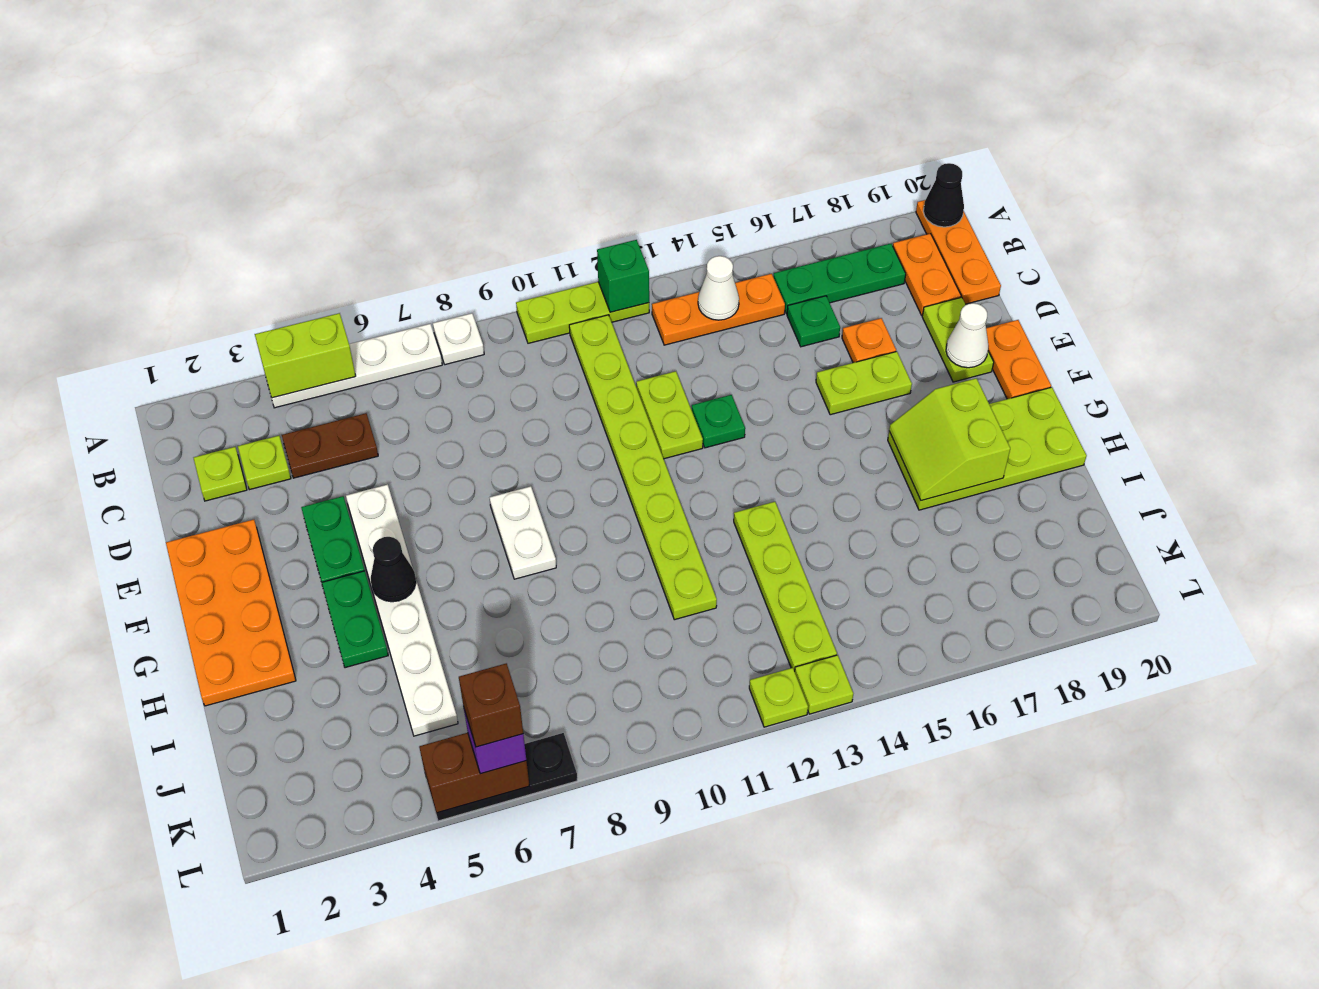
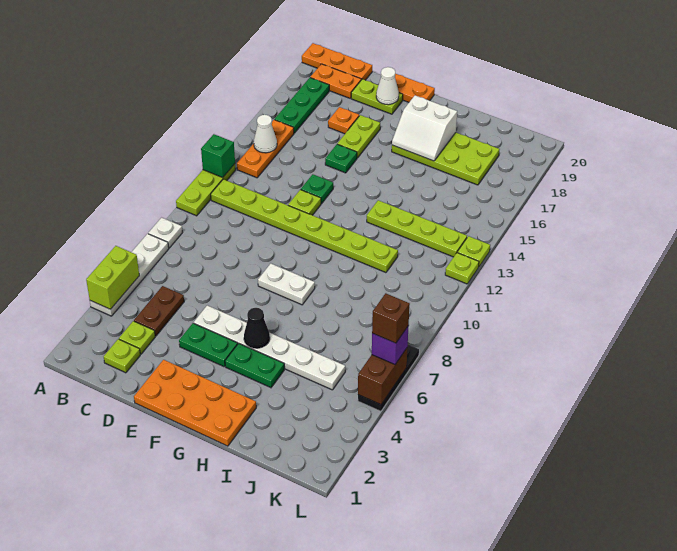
black cone A20 level 2 -> none
green plate C16 level 1 -> green plate E15 level 1
lime plate D12:E12 level 1 -> lime plate E12 level 1
lime plate G17:H20 level 1 -> lime plate G17:J18 level 1
lime slope G17:H18 level 2 top 18 -> white slope G17:H18 level 2 top 18

